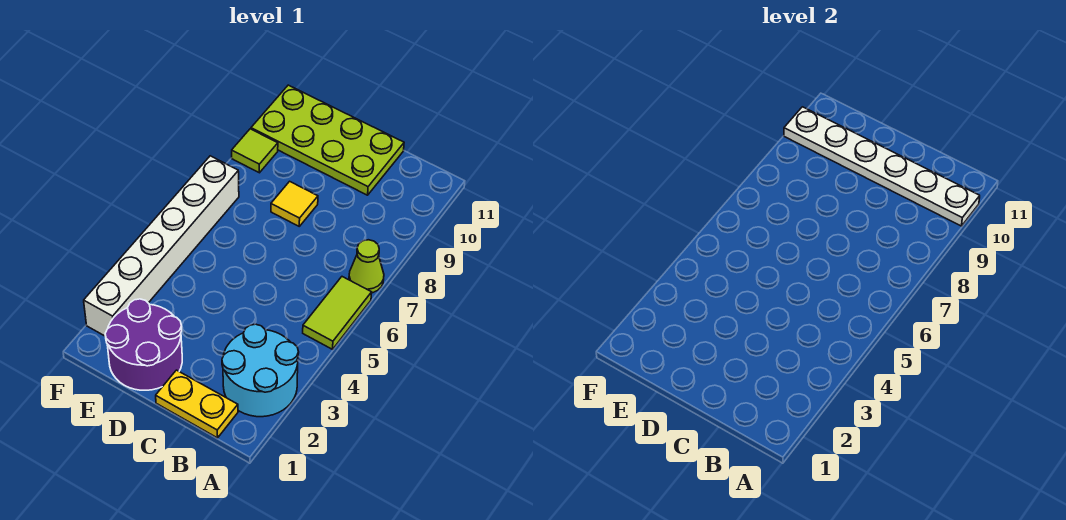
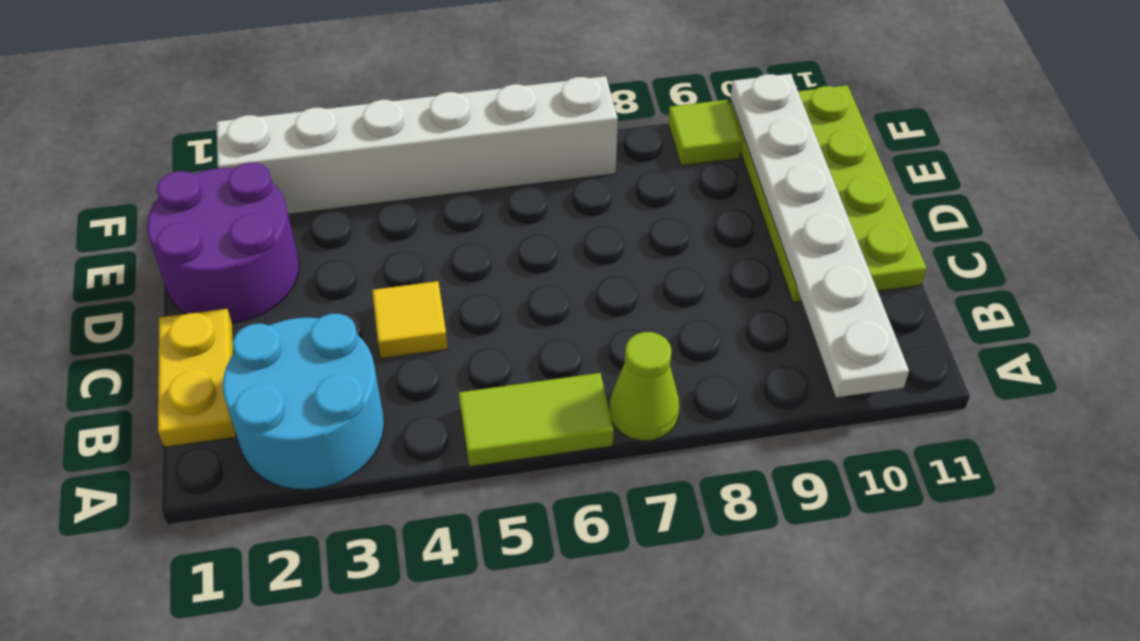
yellow tile D8 level 1 -> yellow tile C4 level 1

